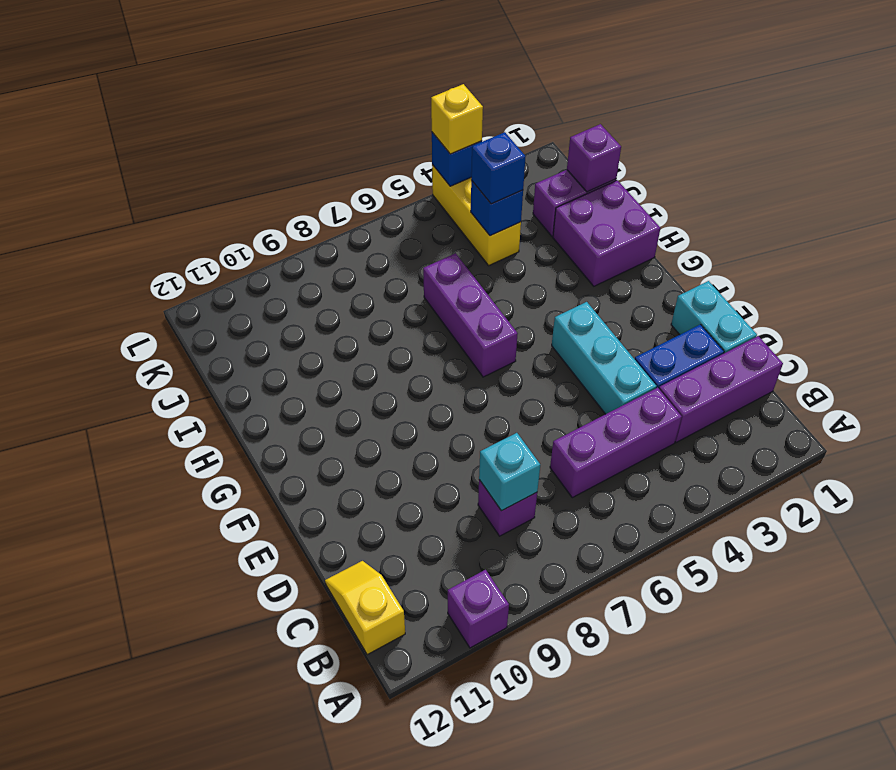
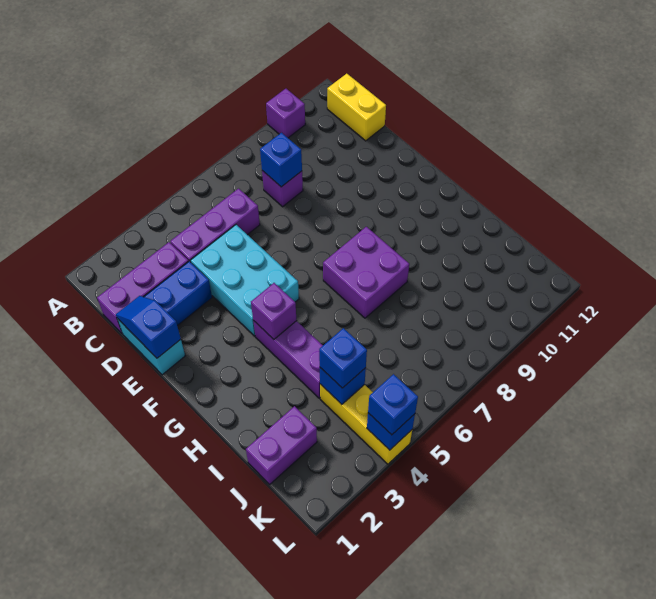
yellow slope B12:C12 level 1 top B -> yellow brick B12:C12 level 1
cyan brick C8 level 2 -> blue brick C8 level 2
none -> blue slope D1:E1 level 2 top E
cyan brick D4:F4 level 1 -> cyan brick D4:F5 level 1
purple brick G6:I6 level 1 -> purple brick G4:I4 level 1
purple brick H1:I2 level 1 -> purple brick G7:H8 level 1
purple brick J1 level 2 -> purple brick G4 level 2
yellow brick L4 level 3 -> blue brick L4 level 3

